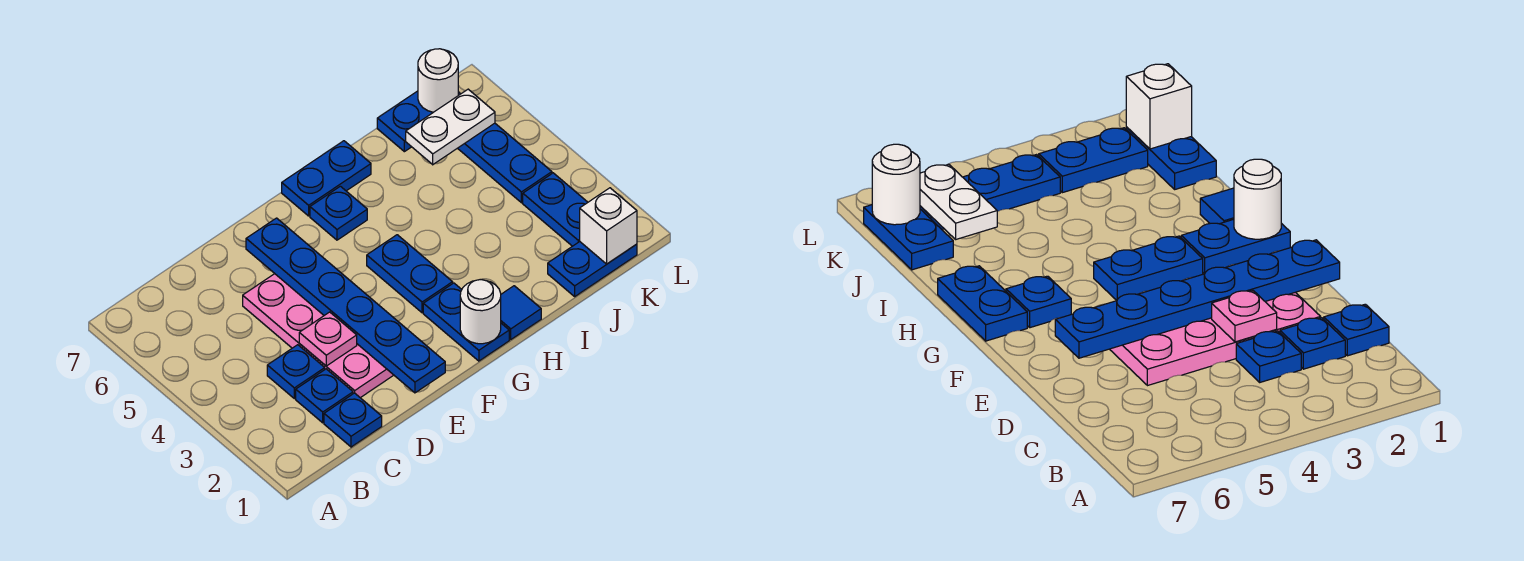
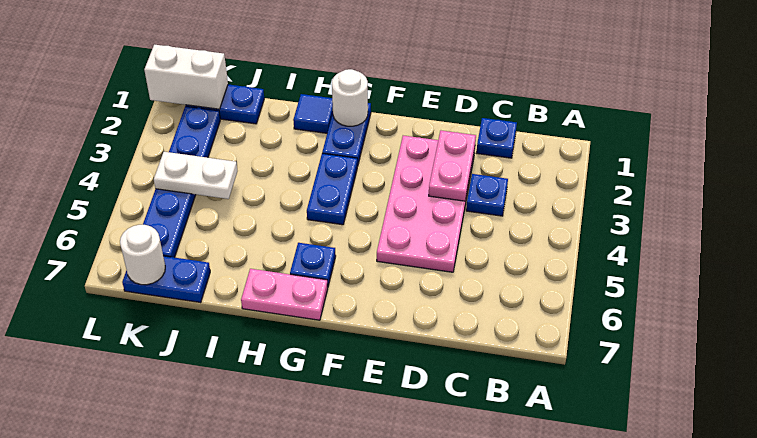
blue plate C2 level 1 -> none
pink plate D3 level 2 -> pink plate D2:D3 level 2
blue plate E1:E6 level 2 -> none
blue plate G7:H7 level 1 -> pink plate G7:H7 level 1
white plate J6:K6 level 2 -> white plate J4:K4 level 2
white brick K1 level 2 -> white brick K1:L1 level 2

